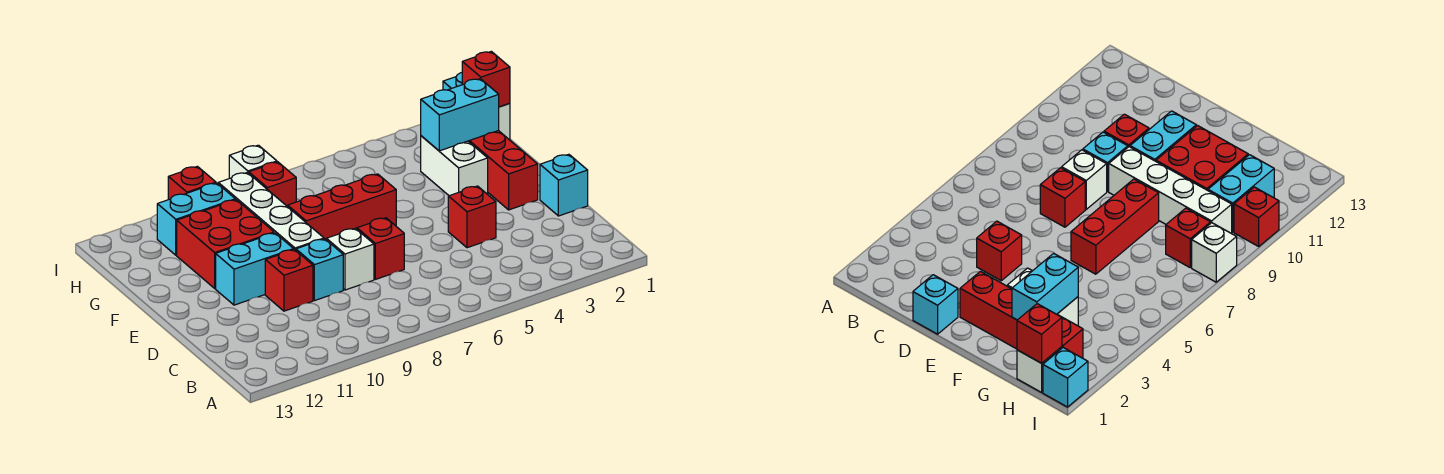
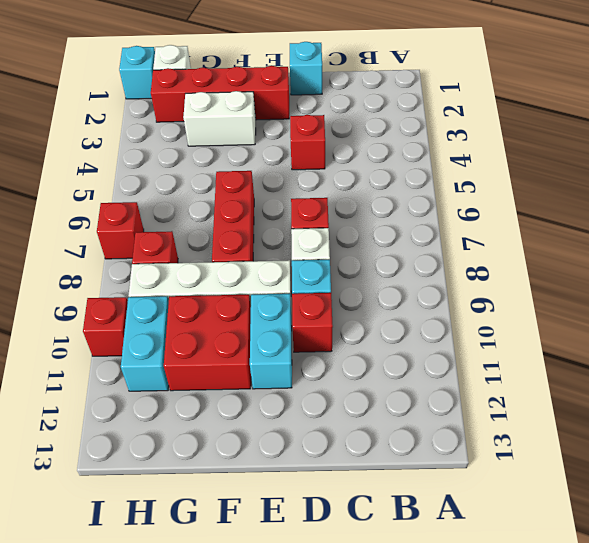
cyan brick G2:G3 level 2 -> none
red brick H1 level 2 -> red brick I7 level 1
white brick I8 level 1 -> none

